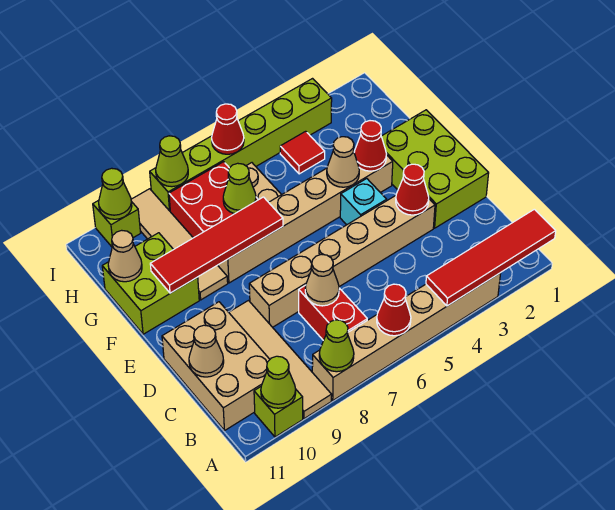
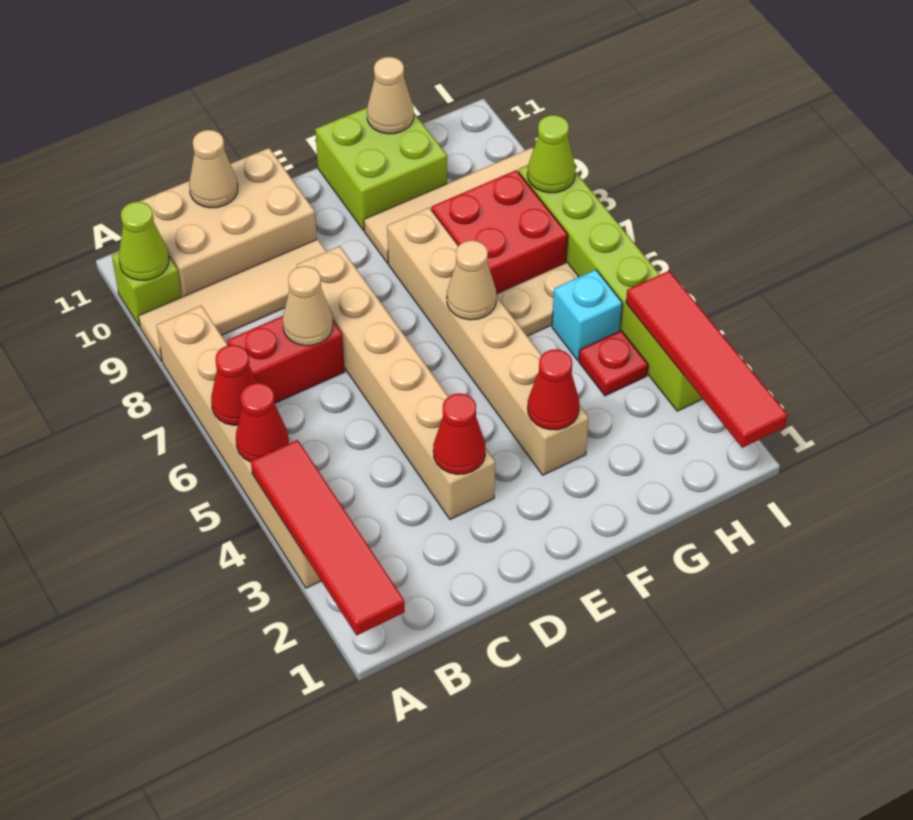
lime cone A8 level 2 -> none
lime brick D1:F2 level 1 -> none
cyan brick E4 level 1 -> cyan brick H5 level 1
tan cone F4 level 2 -> tan cone F6 level 2
red tile F7:F10 level 2 -> red tile I1:I4 level 2
lime cone G7 level 2 -> none
red tile H4 level 1 -> red plate H4 level 1
red cone I6 level 2 -> red cone A5 level 2
lime brick I10 level 1 -> none
lime cone I10 level 2 -> none

